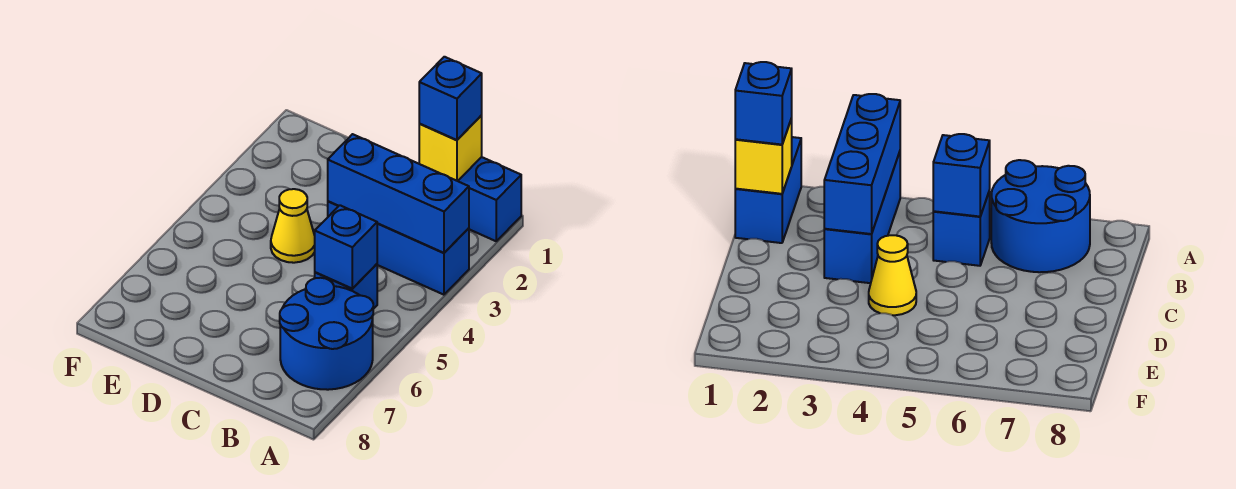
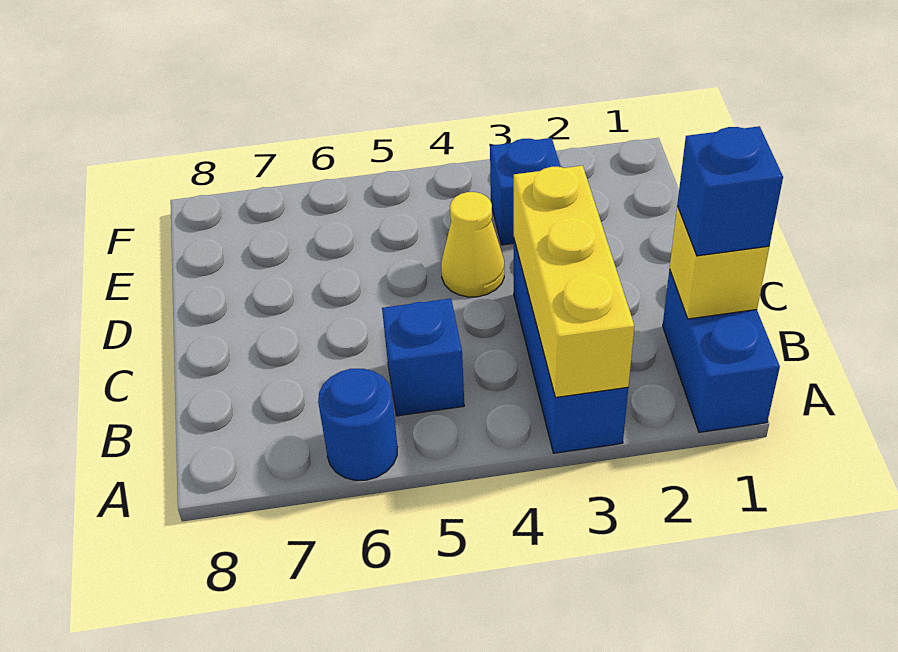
blue brick A3:C3 level 2 -> yellow brick A3:C3 level 2
blue round brick A6:B7 level 1 -> blue round brick A6 level 1
blue brick B5 level 2 -> blue brick E3 level 1

